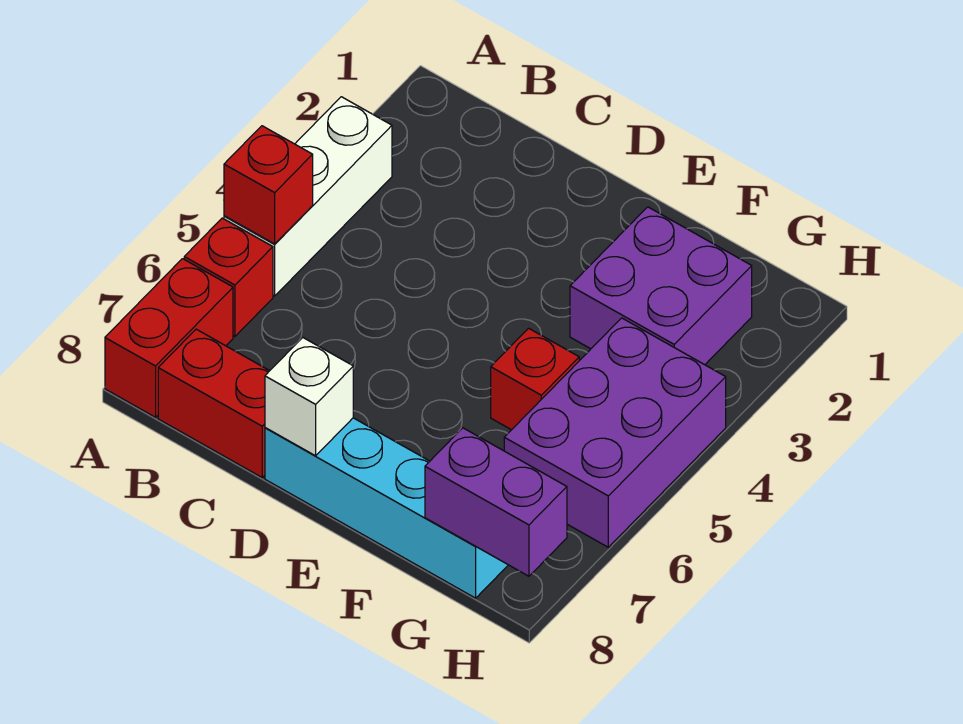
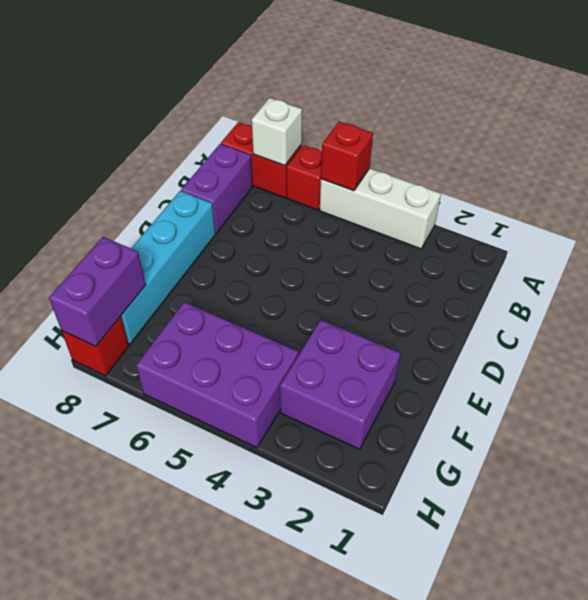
red brick B8:C8 level 1 -> purple brick B8:C8 level 1
white brick D8 level 2 -> white brick A7 level 2
red brick F5 level 1 -> red brick H8 level 1

